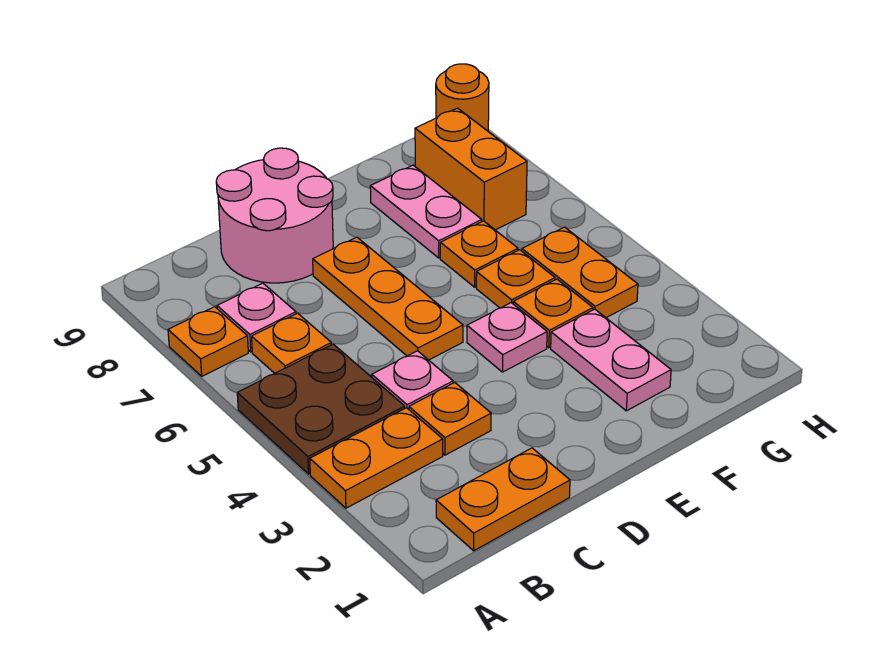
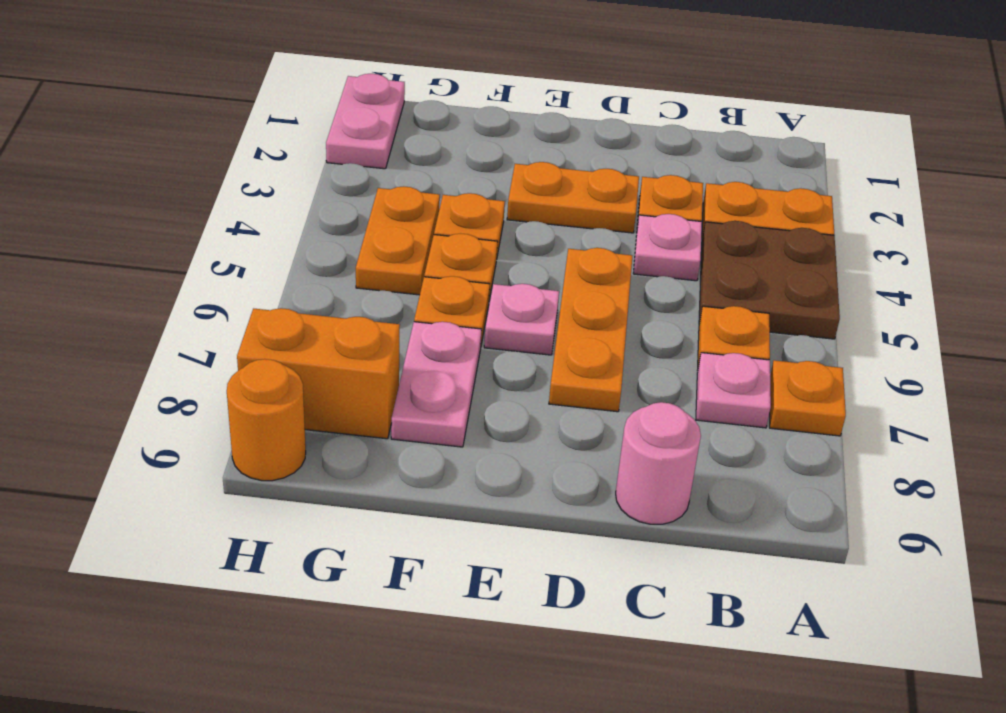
orange plate B1:C1 level 1 -> orange plate D3:E3 level 1
pink round brick C8:D9 level 1 -> pink round brick C9 level 1
pink plate E4 level 1 -> pink plate E6 level 1
pink plate F2:F3 level 1 -> pink plate H1:H2 level 1
orange brick G7:G8 level 1 -> orange brick G8:H8 level 1

